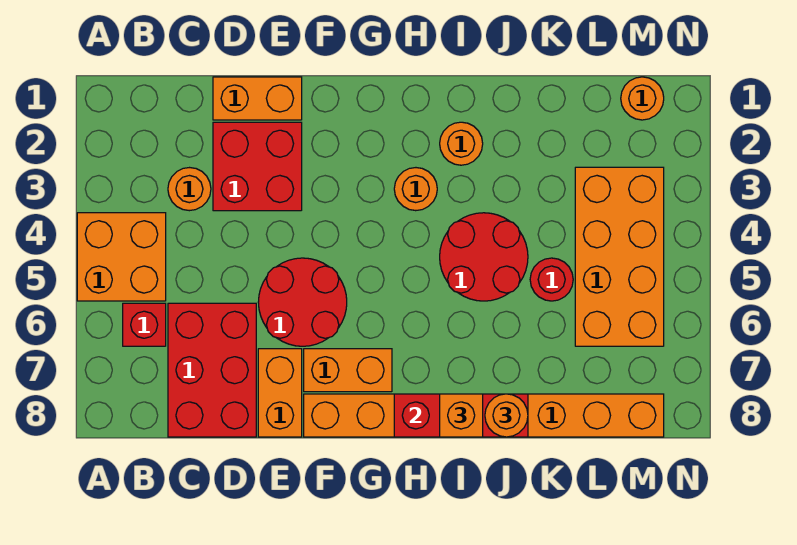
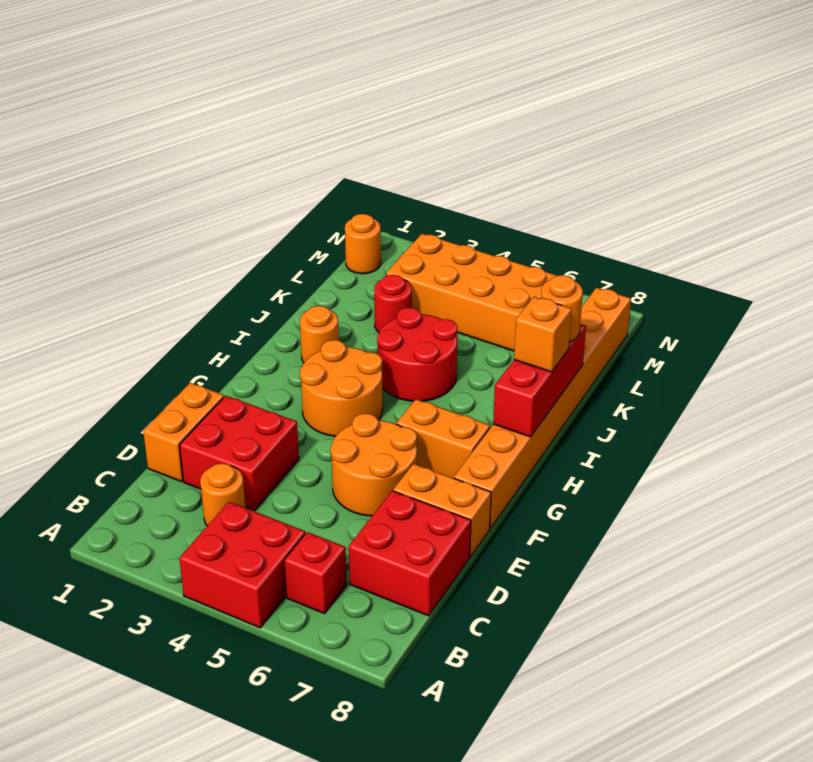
orange brick A4:B5 level 1 -> red brick A4:B5 level 1
red brick C6:D8 level 1 -> red brick C7:D8 level 1
red round brick E5:F6 level 1 -> orange round brick E5:F6 level 1
orange brick F7:G7 level 1 -> orange brick G6:G7 level 1
orange round brick H3 level 1 -> orange round brick G3:H4 level 1
red round brick K5 level 1 -> red round brick K3 level 1

